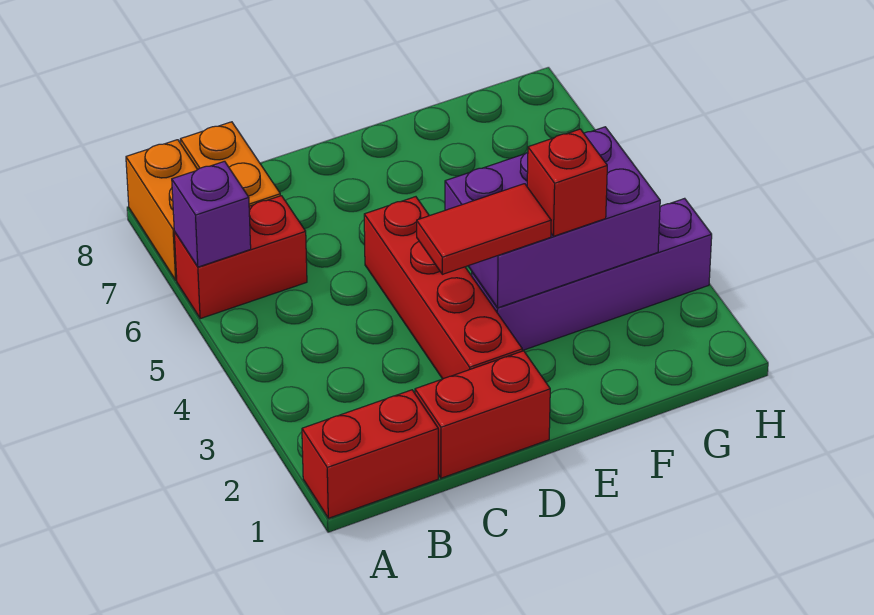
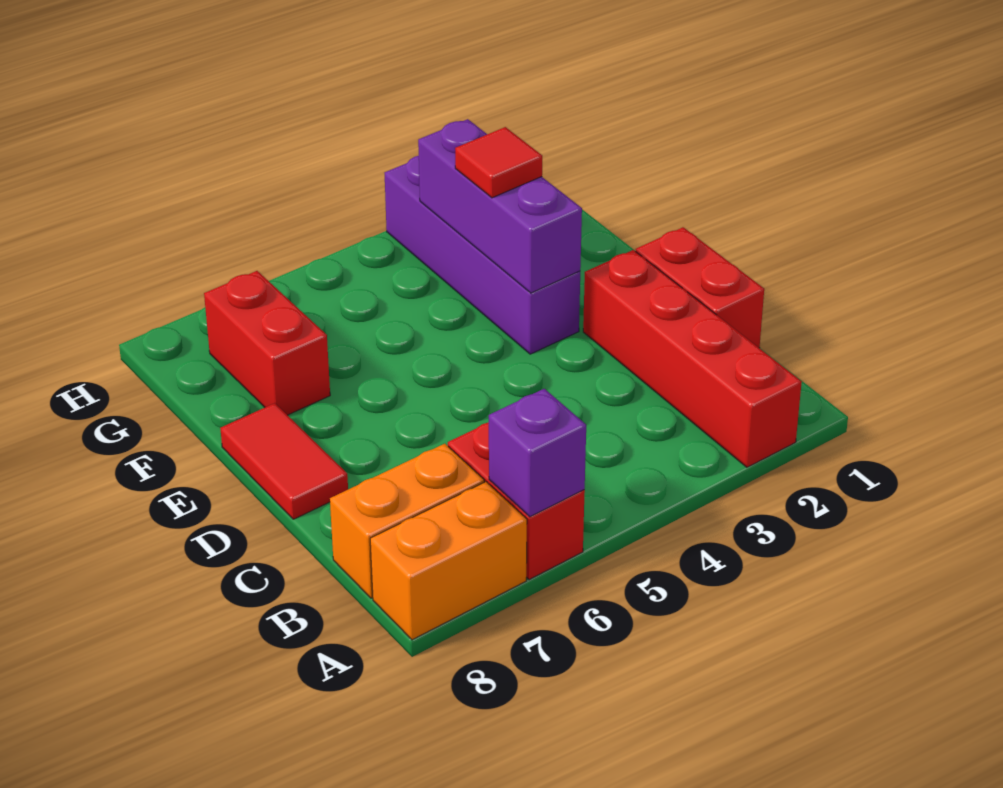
red brick A1:B1 level 1 -> red brick F7:G7 level 1
red brick D2:D5 level 1 -> red brick A2:D2 level 1
red tile D3:E3 level 3 -> red tile D8:E8 level 1
purple brick E3:G4 level 2 -> purple brick E3:G3 level 2
red brick F3 level 3 -> red tile F3 level 3

